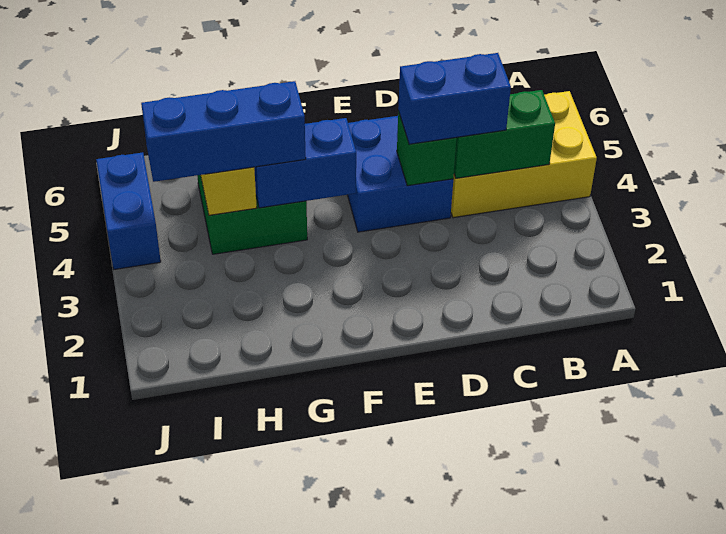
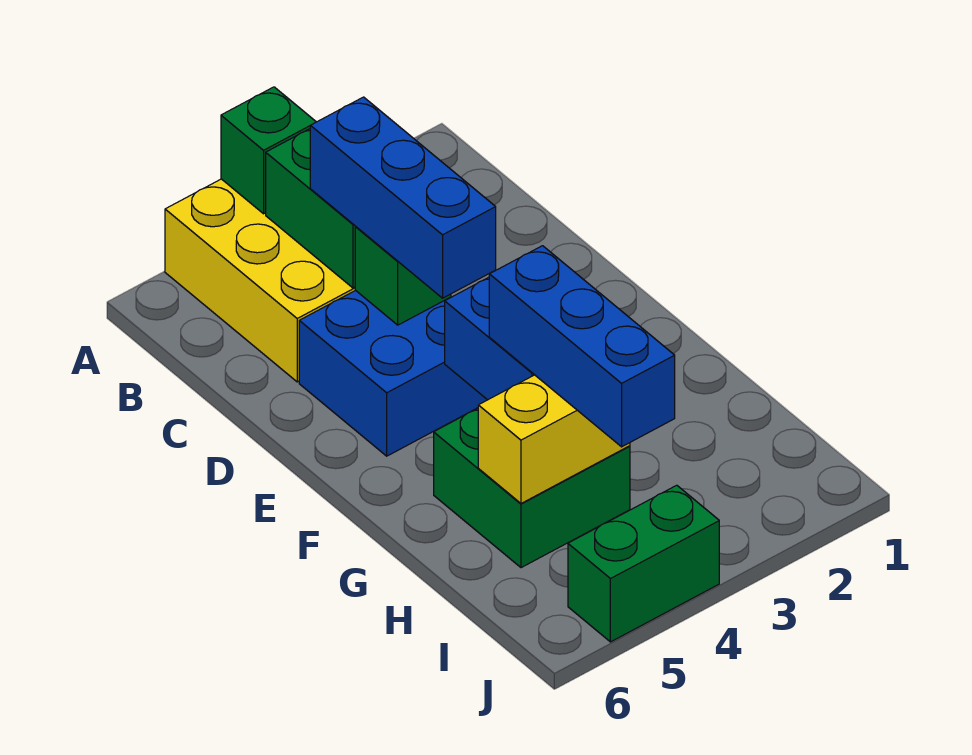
none -> green brick A4 level 2
blue brick C4:D4 level 3 -> blue brick C4:E4 level 3
blue brick J4:J5 level 1 -> green brick J4:J5 level 1

